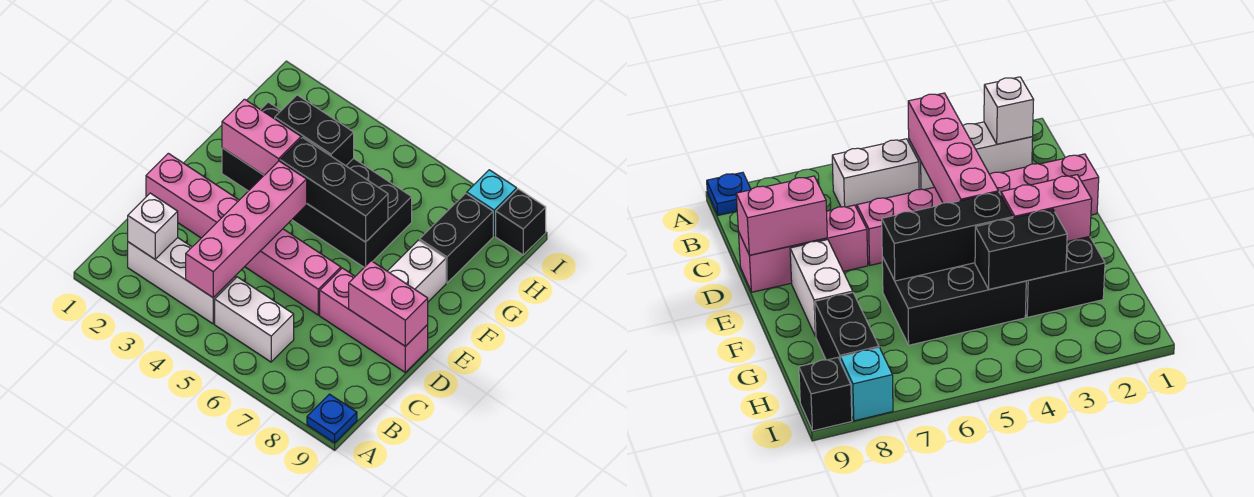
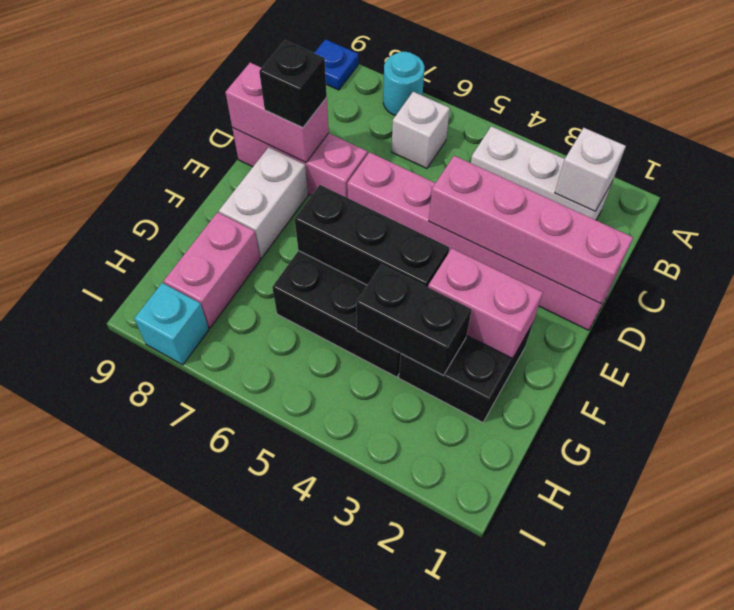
none -> cyan round brick A7 level 1
pink brick B4:E4 level 2 -> pink brick D1:D4 level 2
white brick B5:B6 level 1 -> white brick B6 level 1
black brick G8:H8 level 1 -> pink brick G8:H8 level 1
black brick I9 level 1 -> black brick D8 level 3

